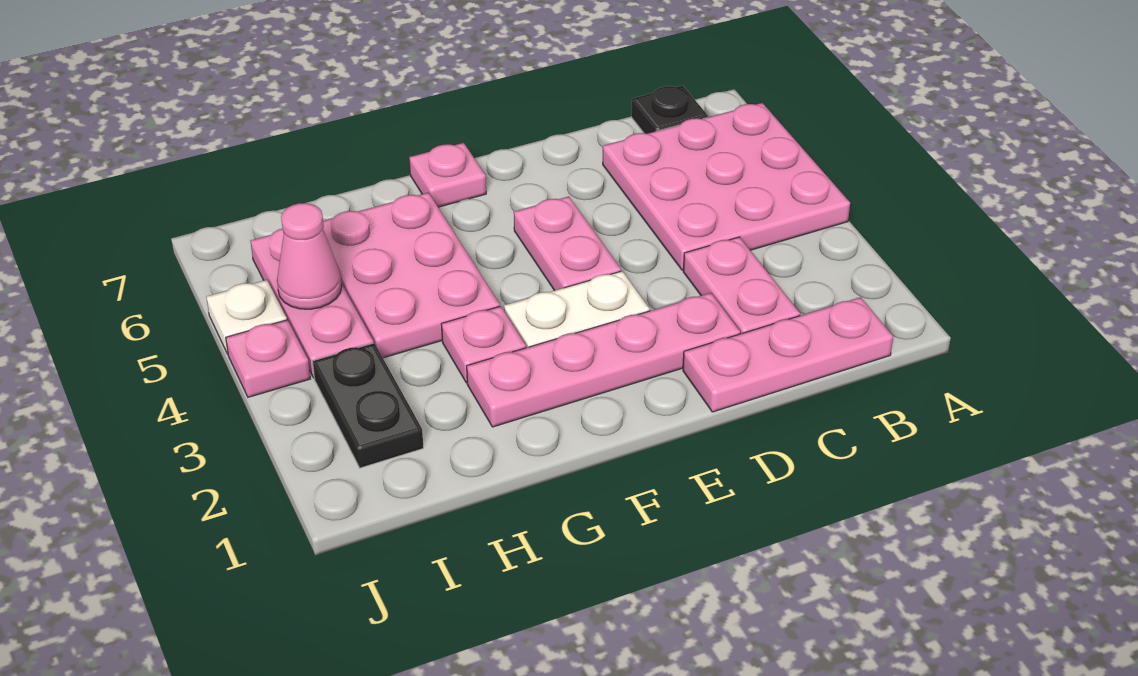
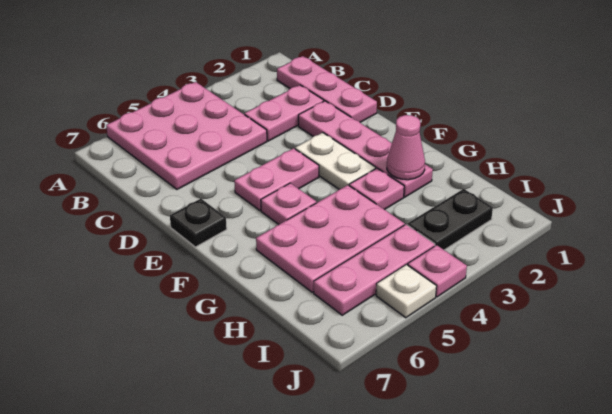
black plate B7 level 1 -> black plate E7 level 1
pink plate F7 level 1 -> pink plate F5 level 1
pink cone I5 level 2 -> pink cone G2 level 2

